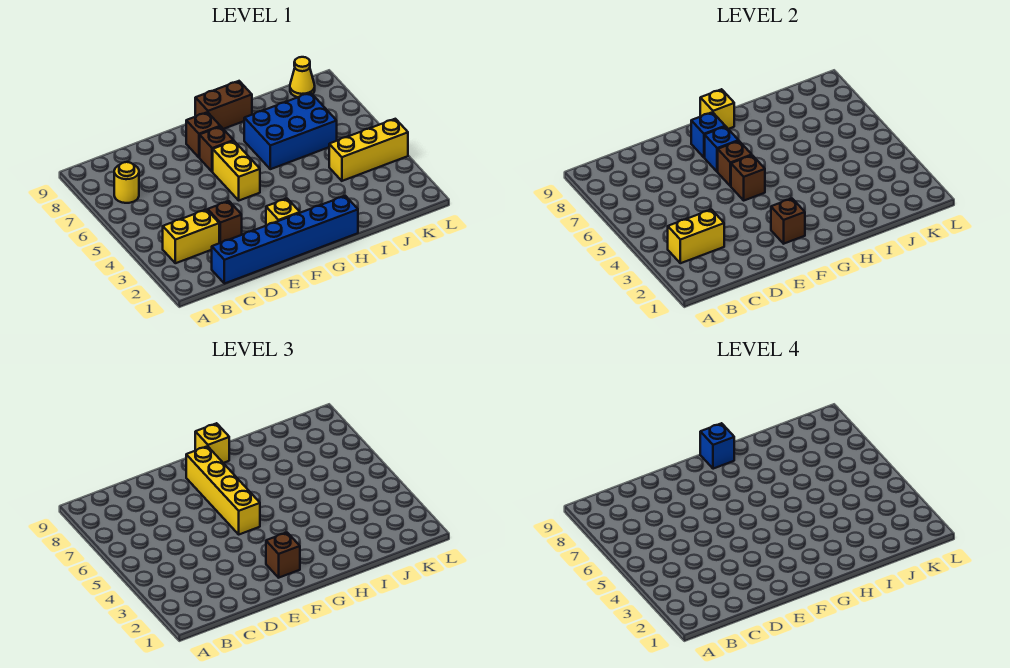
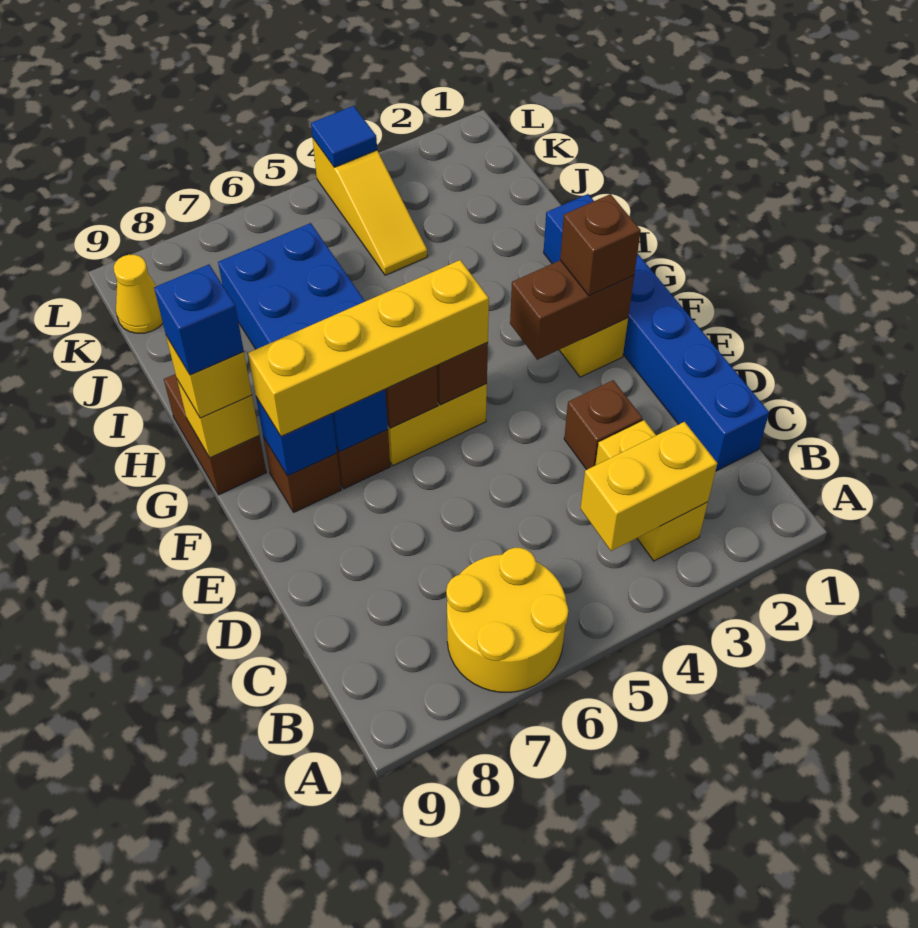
yellow brick B3:C3 level 2 -> yellow brick B3:B4 level 2
yellow round brick B7 level 1 -> yellow round brick A6:B7 level 1
brown brick F2 level 2 -> brown brick F2:F3 level 2
yellow brick J4:L4 level 1 -> yellow slope J4:L4 level 1 top L
none -> blue tile L4 level 2

